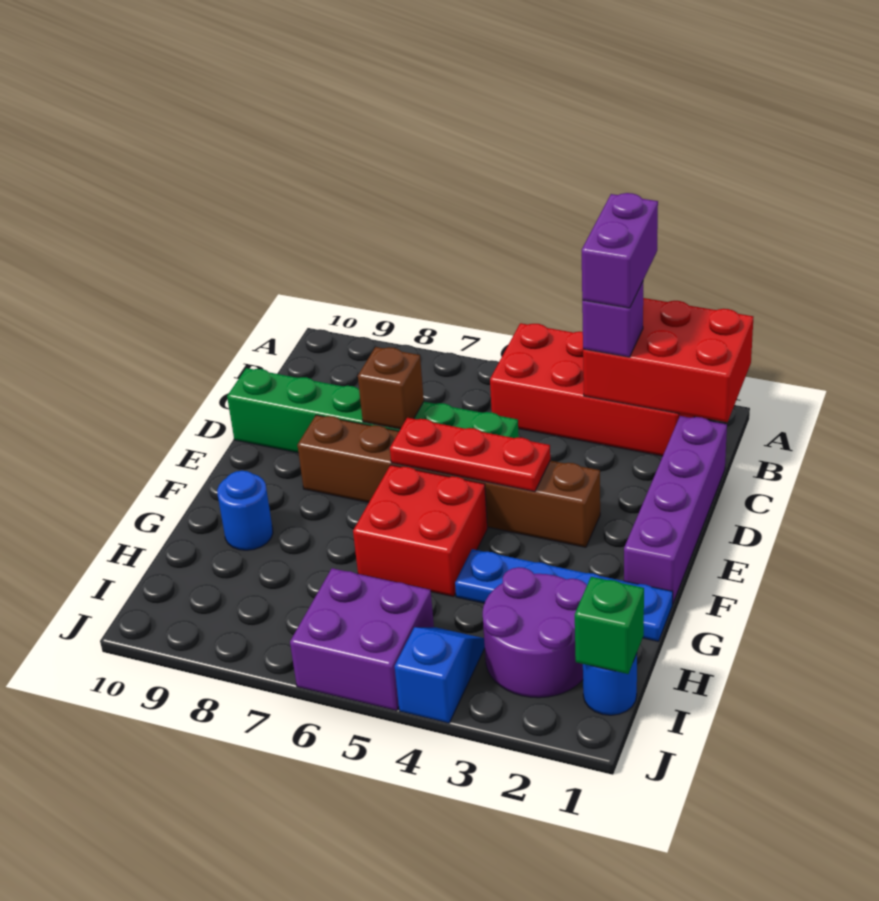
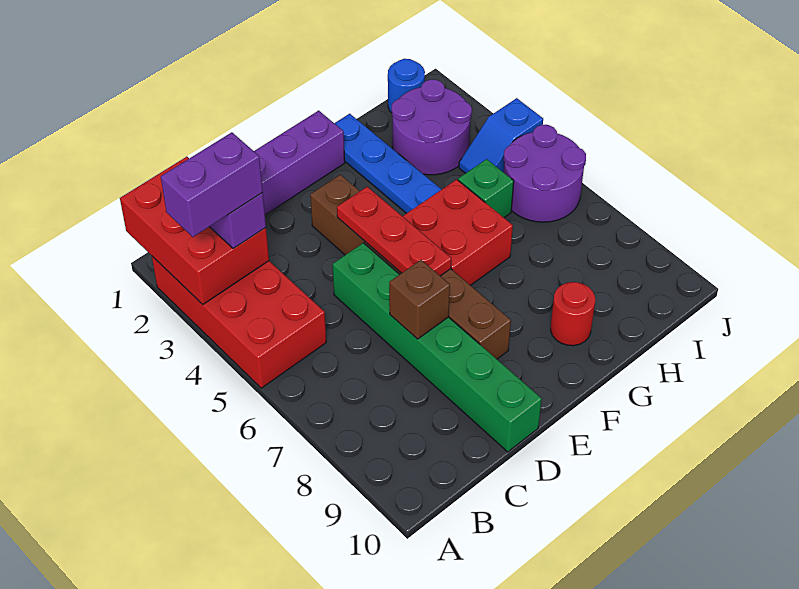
blue round brick G9 level 1 -> red round brick G9 level 1
green brick I1 level 2 -> green brick H5 level 1
purple brick I5:J6 level 1 -> purple round brick I5:J6 level 1

